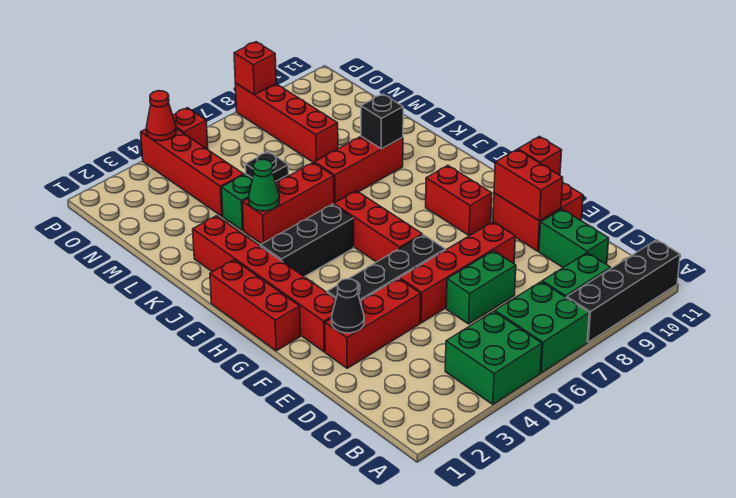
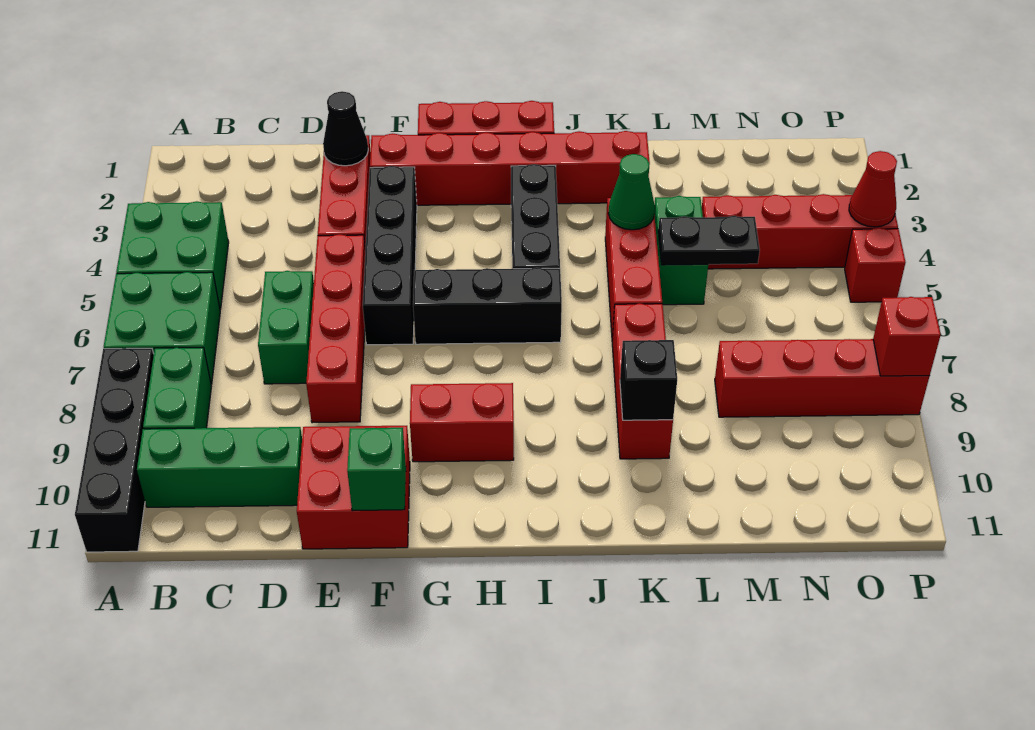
green brick C10:D10 level 1 -> green brick B10:D10 level 1
red brick E10:F10 level 2 -> none
red brick F11 level 2 -> green brick F11 level 2
red brick G6:I6 level 1 -> black brick G6:I6 level 1
black plate L5 level 2 -> black plate L5:M5 level 2

